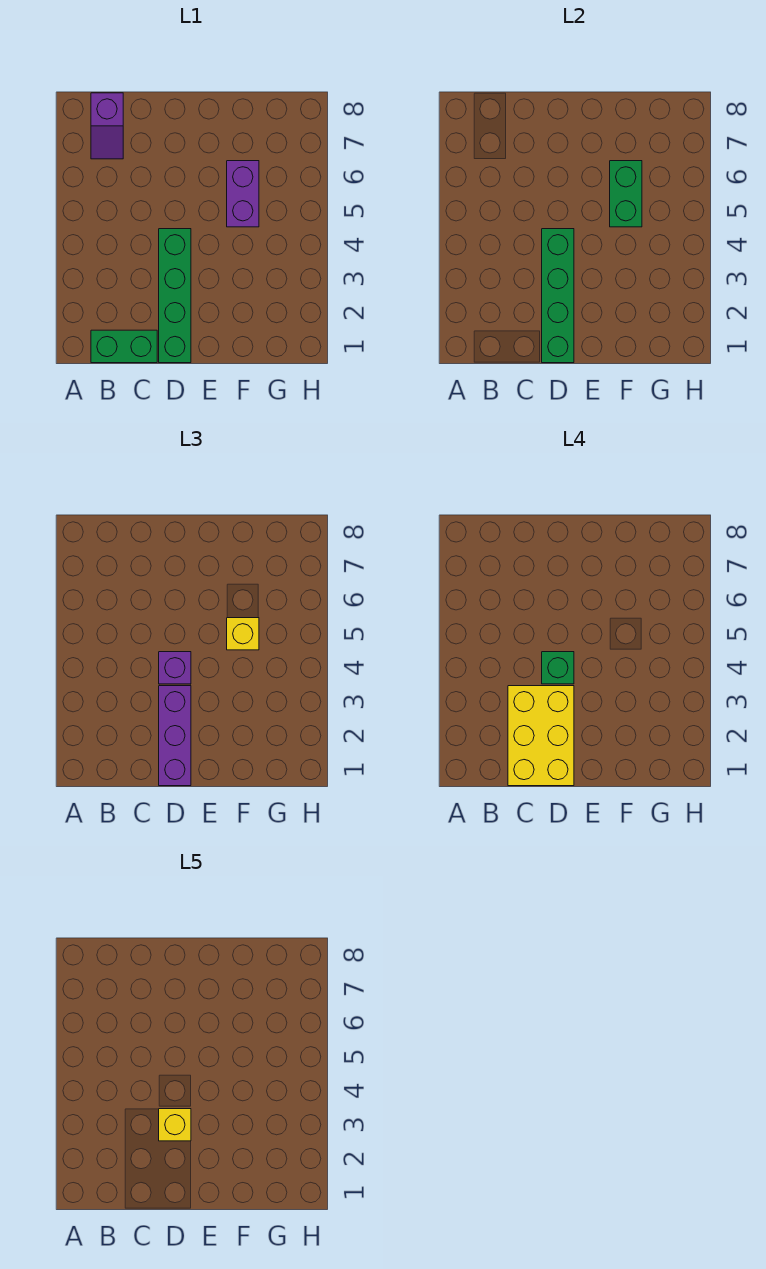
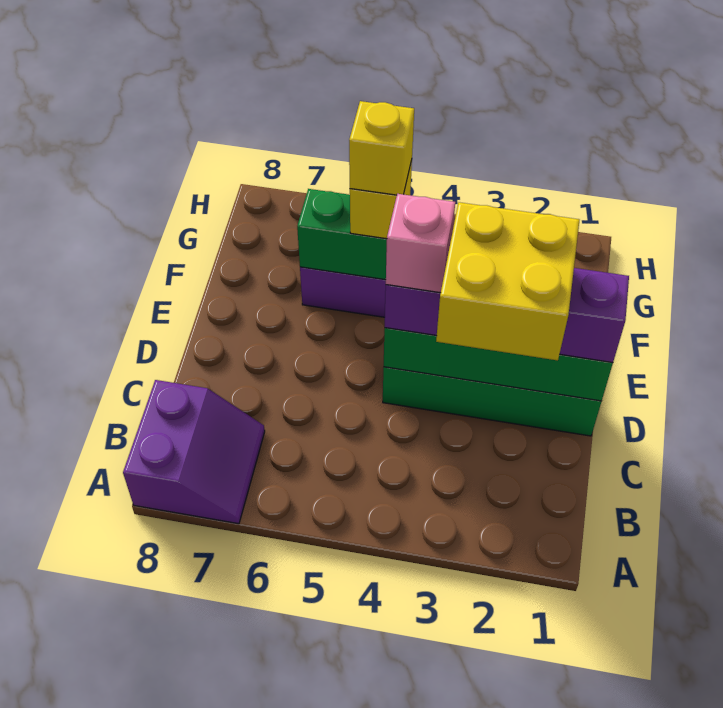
green brick B1:C1 level 1 -> none
purple slope B7:B8 level 1 top 8 -> purple slope A7:B8 level 1 top 8
yellow brick C1:D3 level 4 -> yellow brick C2:D3 level 4
yellow brick D3 level 5 -> yellow brick F5 level 4
green brick D4 level 4 -> pink brick D4 level 4

